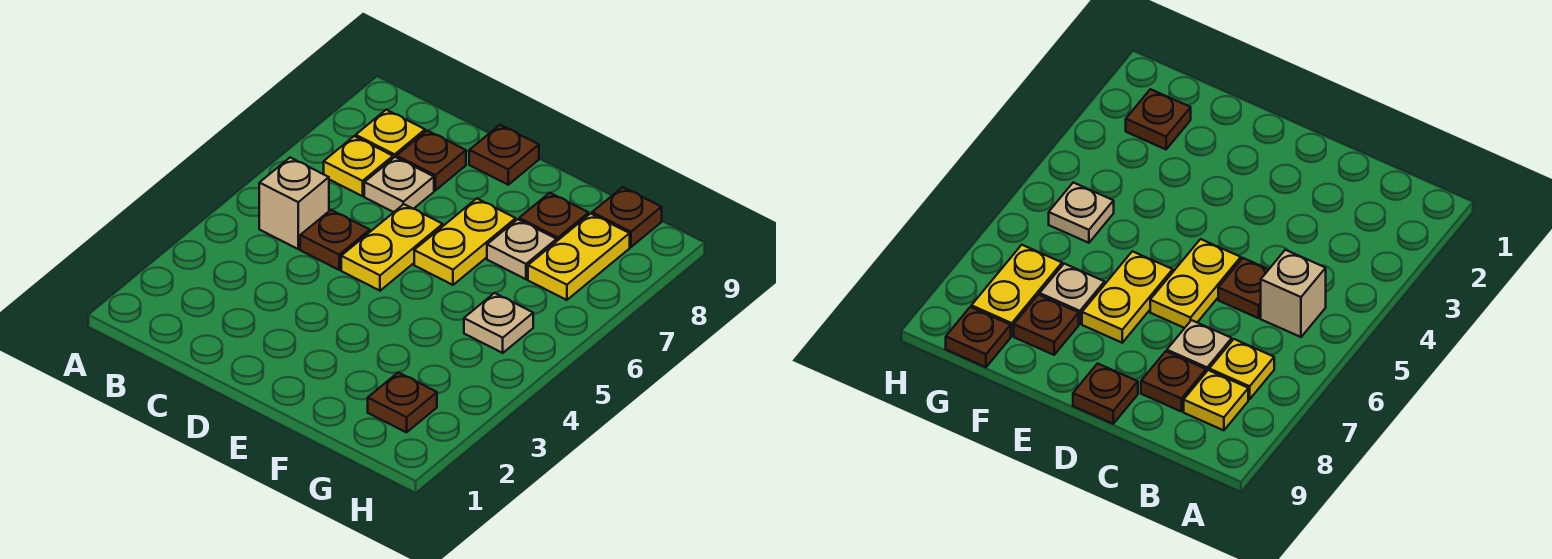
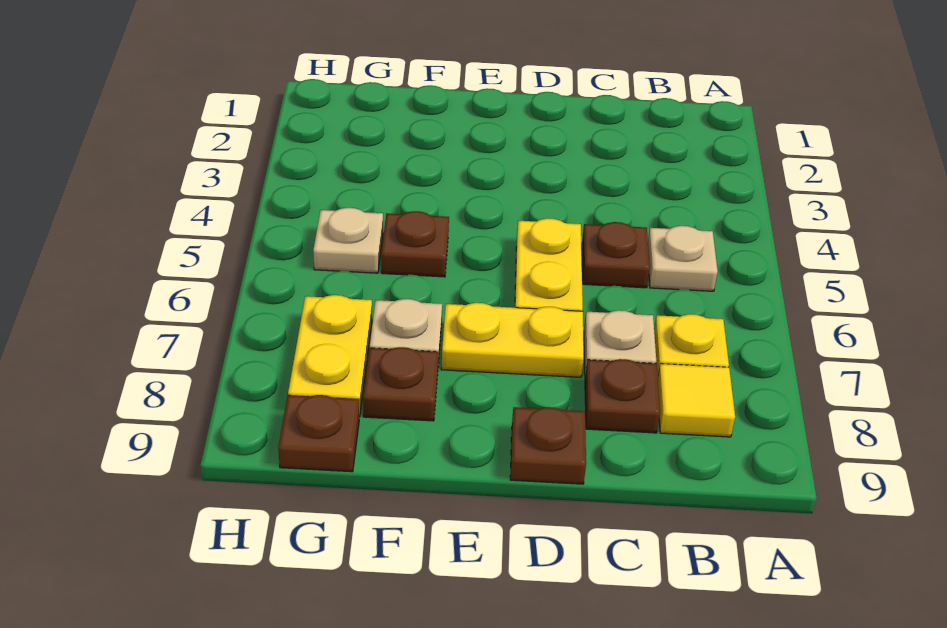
tan brick B5 level 1 -> tan plate B5 level 1
yellow plate B8 level 1 -> yellow tile B8 level 1
yellow plate E6:E7 level 1 -> yellow plate D7:E7 level 1
brown plate G2 level 1 -> brown plate F5 level 1

